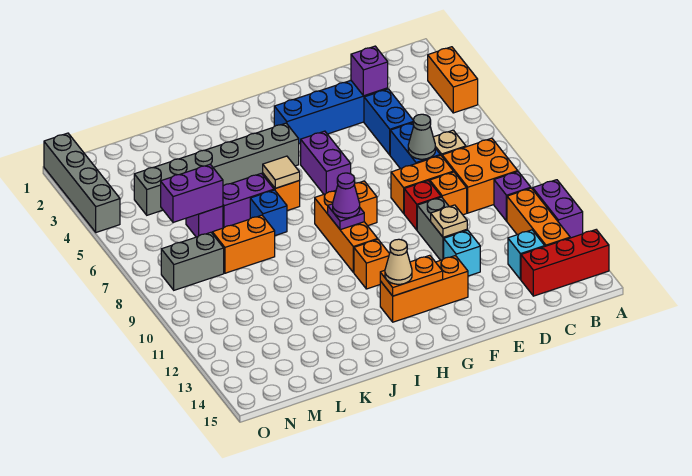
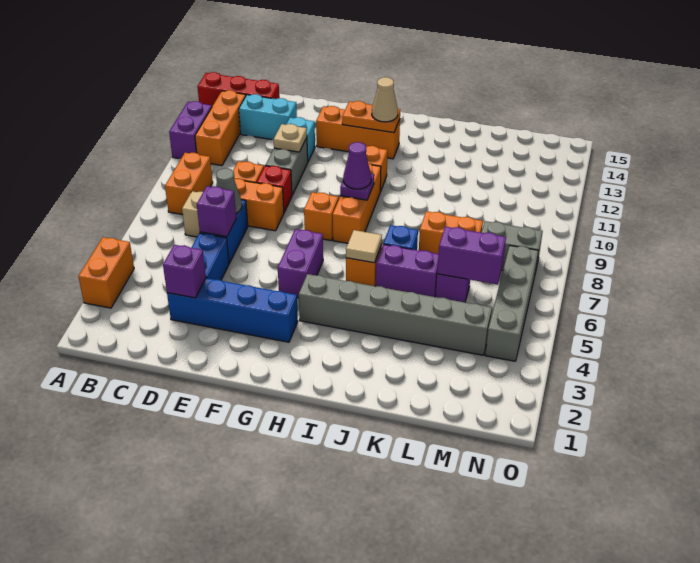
orange brick B8:C9 level 1 -> orange brick B8:B9 level 1
purple brick B10 level 1 -> purple brick D6 level 2
cyan brick C13 level 1 -> cyan brick C13:D13 level 1
grey brick O1:O4 level 1 -> grey brick N4:N7 level 1

